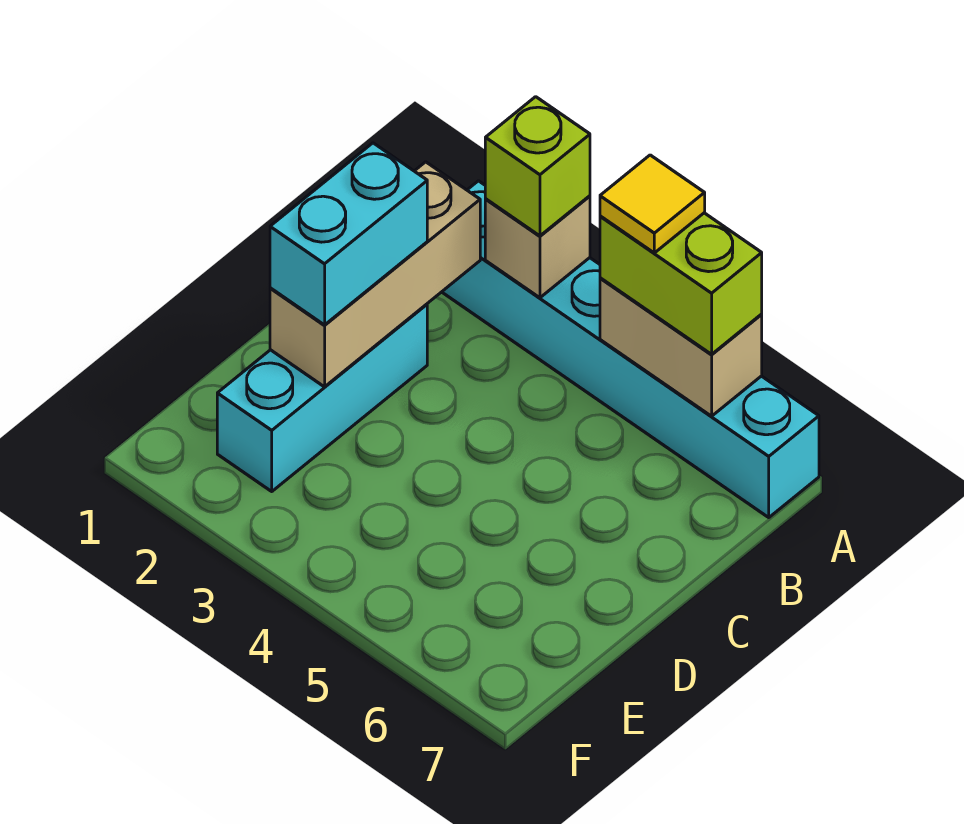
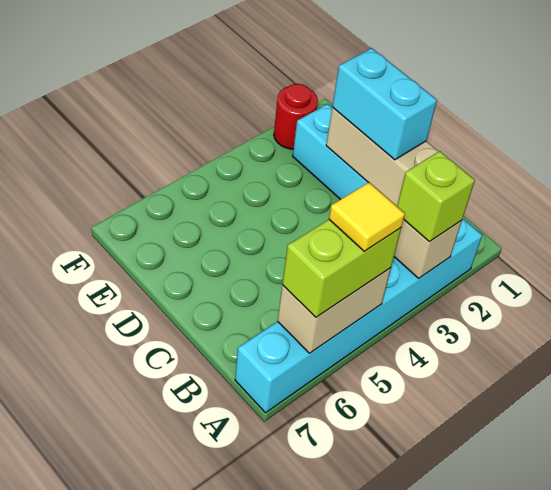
none -> red round brick F2 level 1

